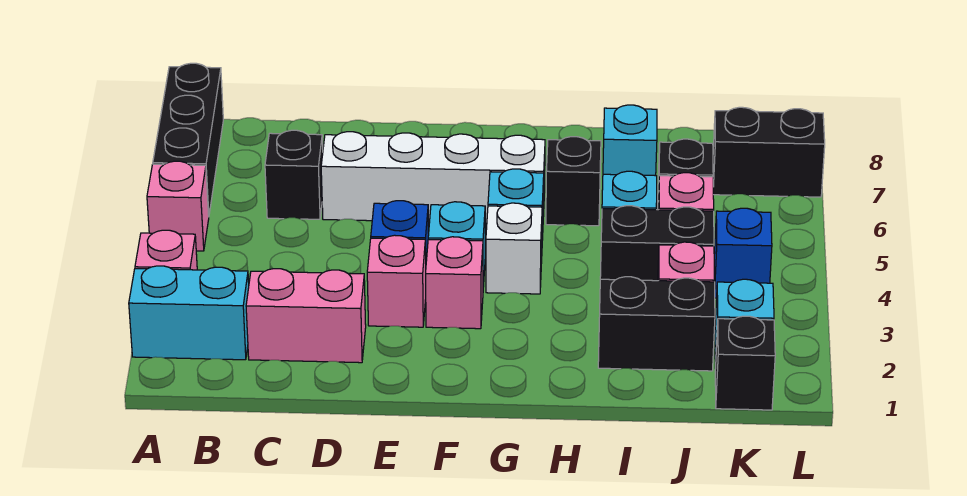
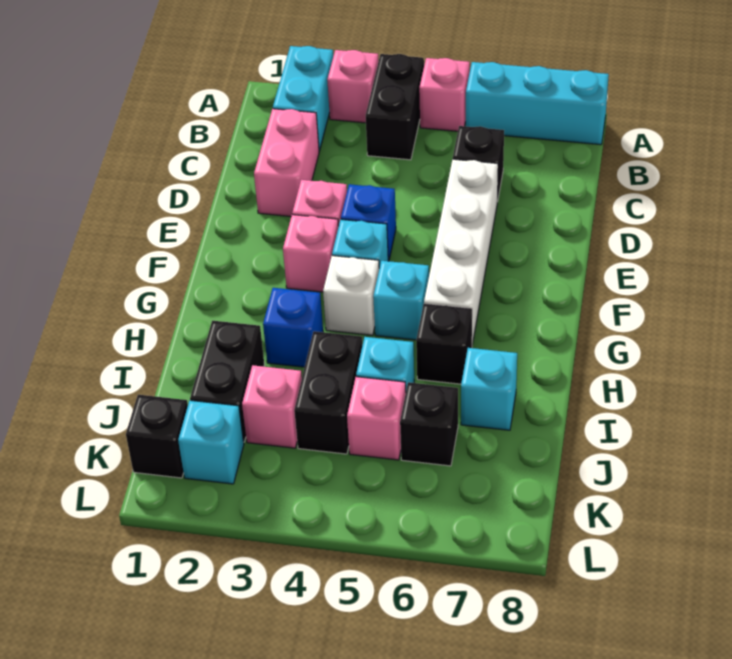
black brick A6:A8 level 1 -> cyan brick A6:A8 level 1
blue brick K4 level 1 -> blue brick H3 level 1
black brick K7:L7 level 1 -> black brick A4:B4 level 1

